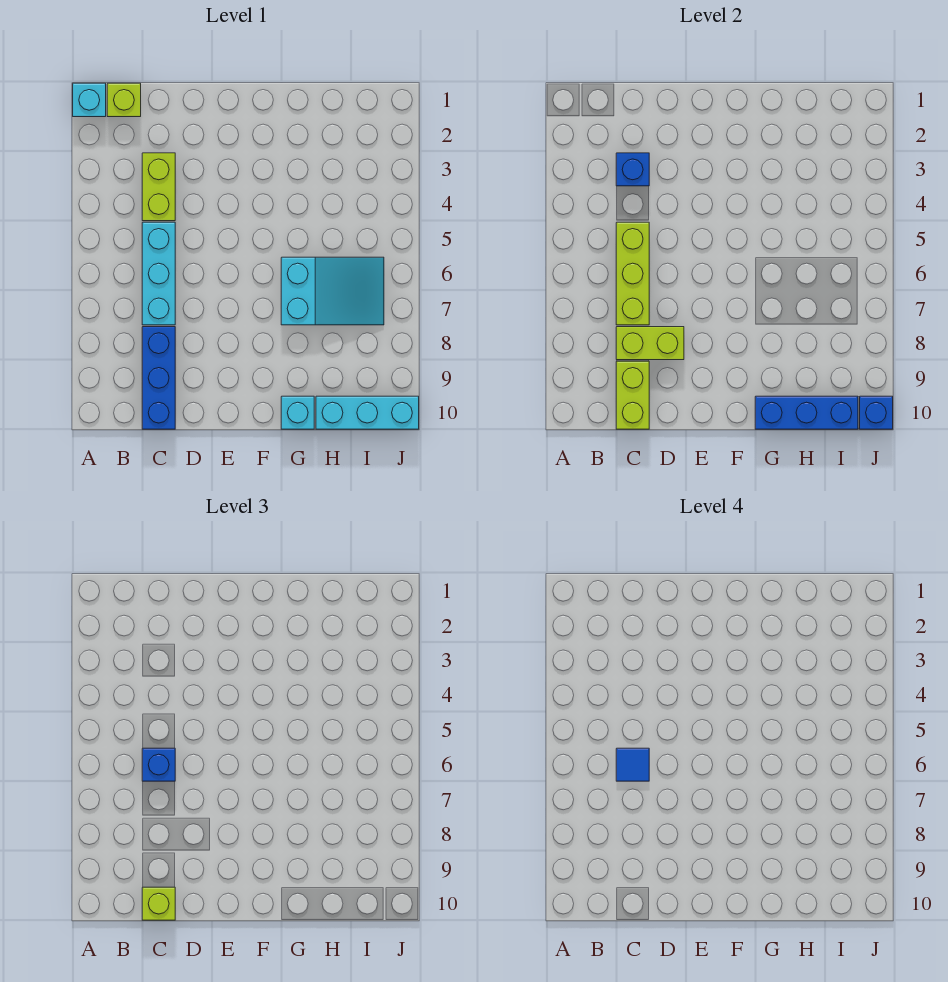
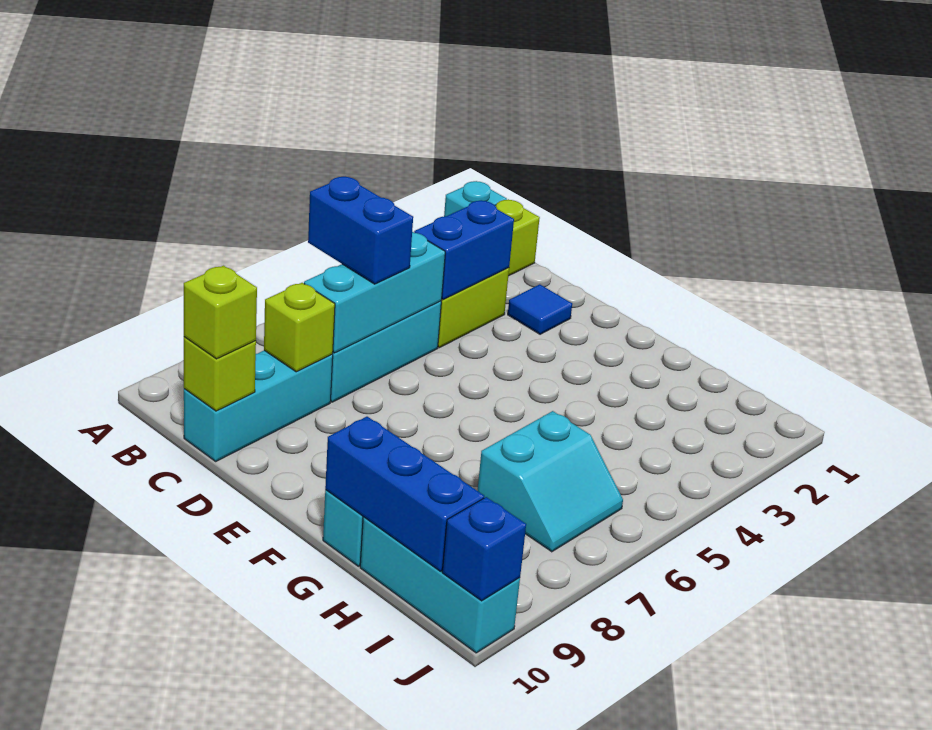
blue brick C3 level 2 -> blue brick C3:C4 level 2
lime brick C5:C7 level 2 -> cyan brick C5:C7 level 2
blue brick C6 level 3 -> blue brick B6:C6 level 3
blue tile C6 level 4 -> blue tile D2 level 1
blue brick C8:C10 level 1 -> cyan brick C8:C10 level 1
lime brick C8:D8 level 2 -> lime brick C8 level 2
lime brick C9:C10 level 2 -> lime brick C10 level 2
cyan slope G6:I7 level 1 top G -> cyan slope H6:I7 level 1 top H

